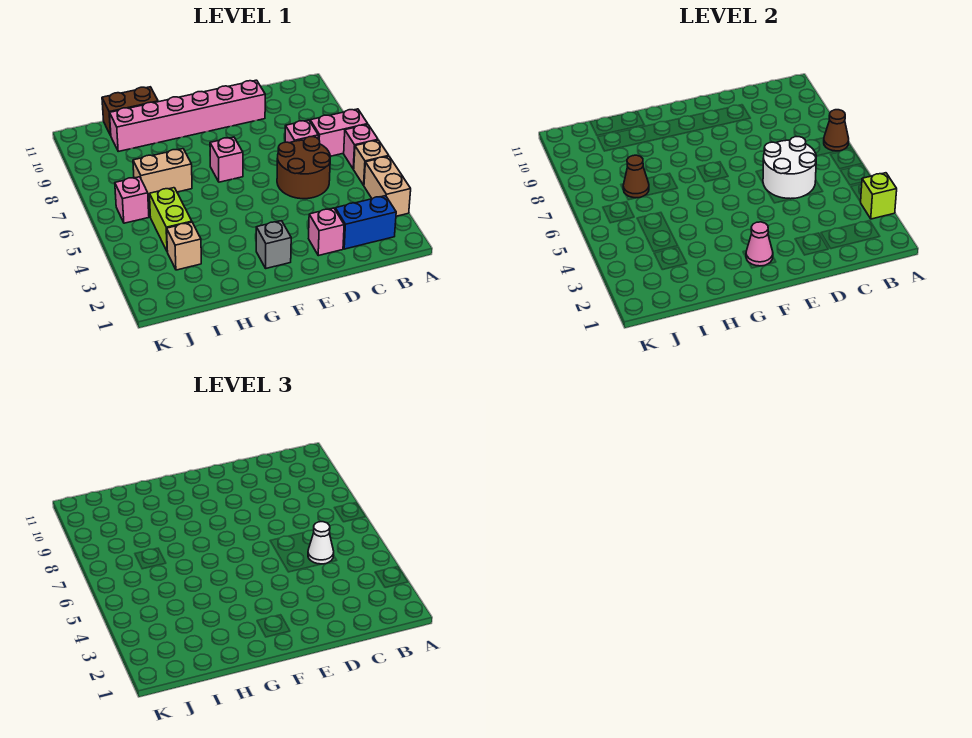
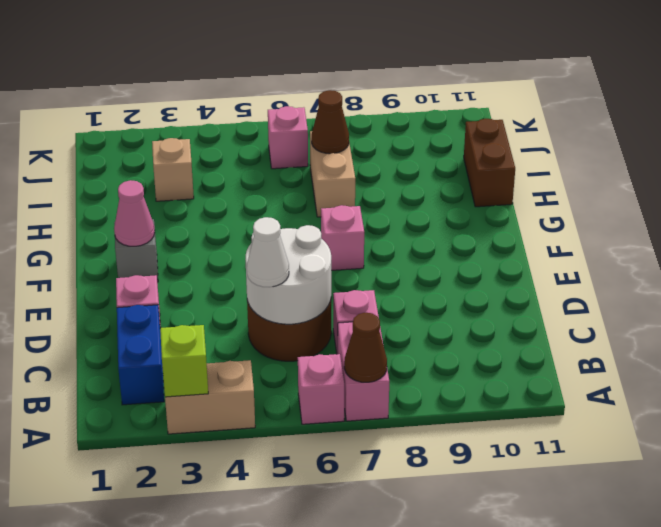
tan brick A5 level 1 -> none
pink brick D10:I10 level 1 -> none
lime brick I4:I5 level 1 -> none

